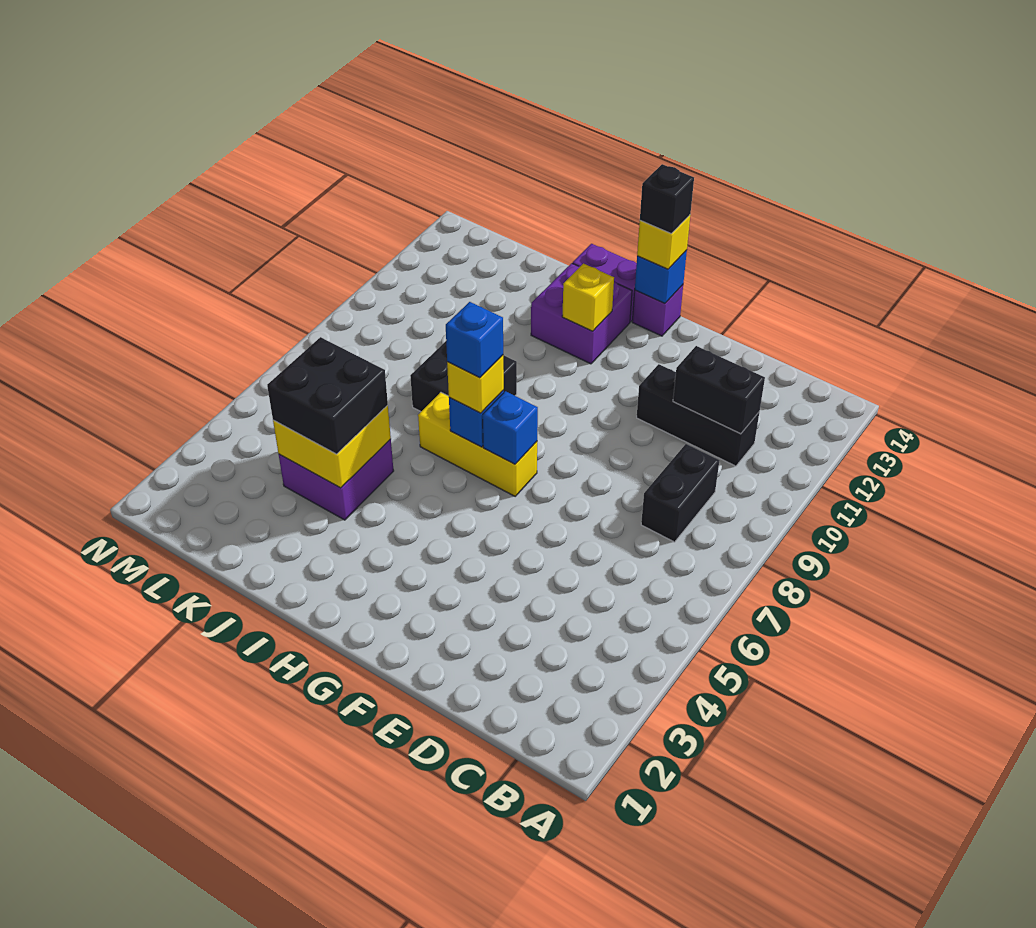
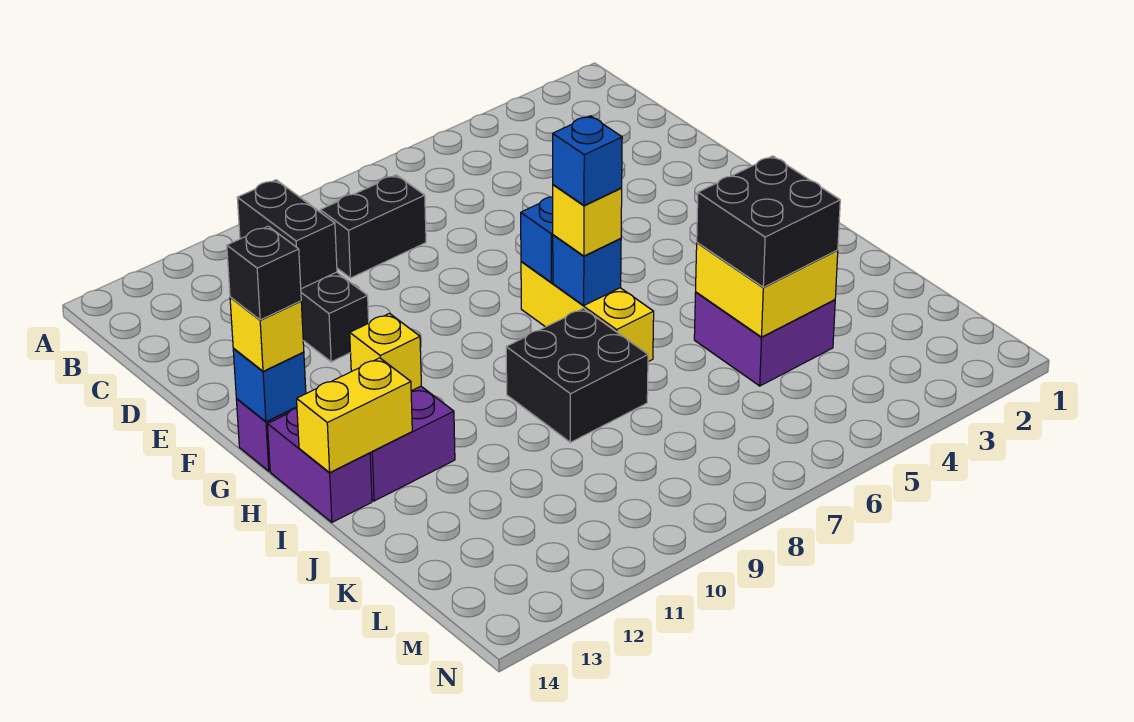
none -> yellow brick I13:I14 level 2

